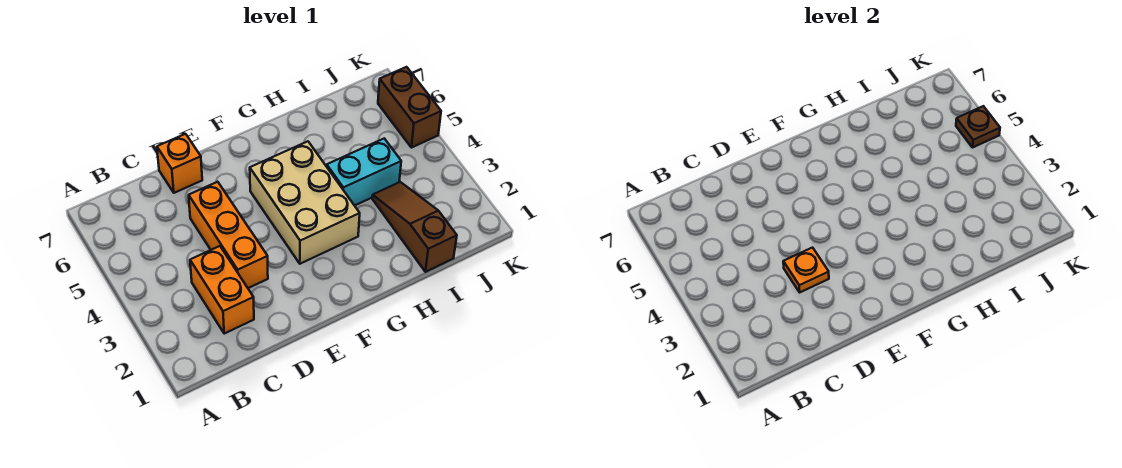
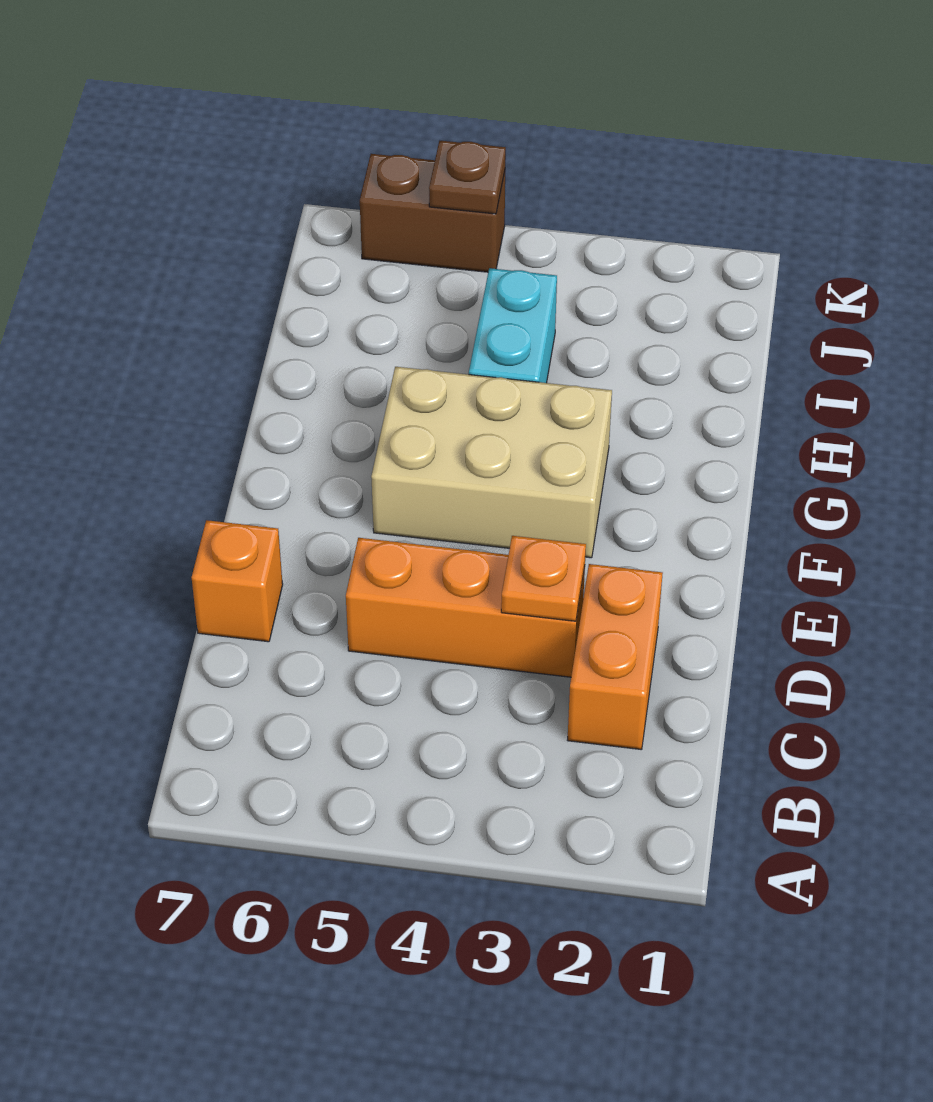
orange brick C2:C3 level 1 -> orange brick C2:D2 level 1
brown slope I1:I3 level 1 top 1 -> none

